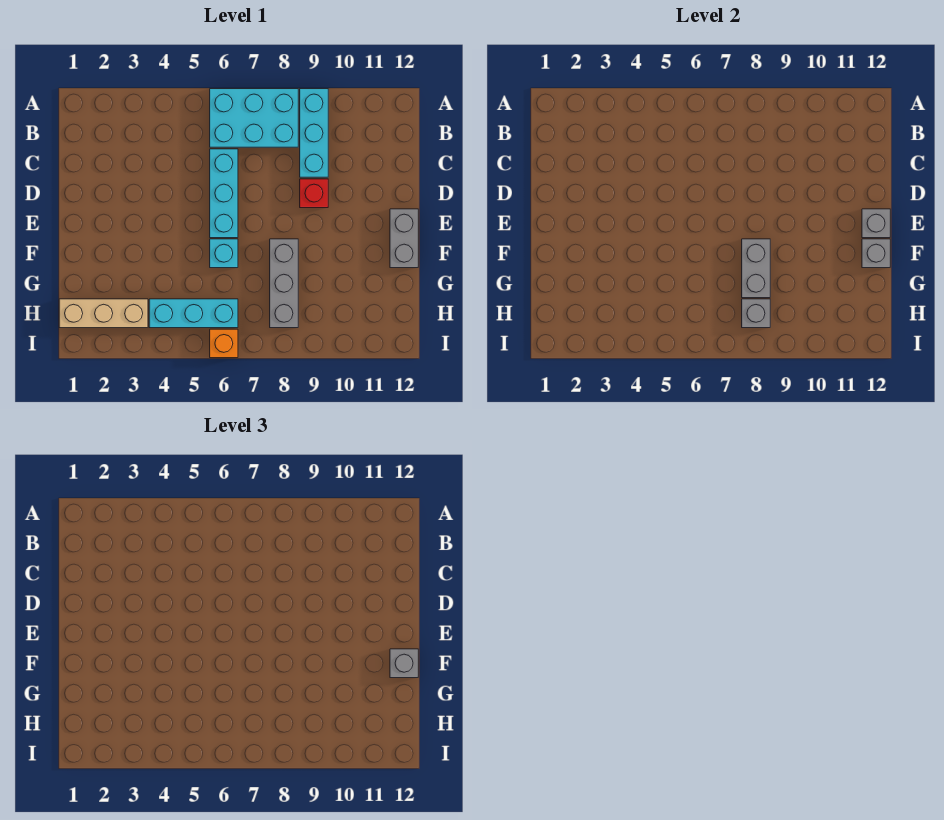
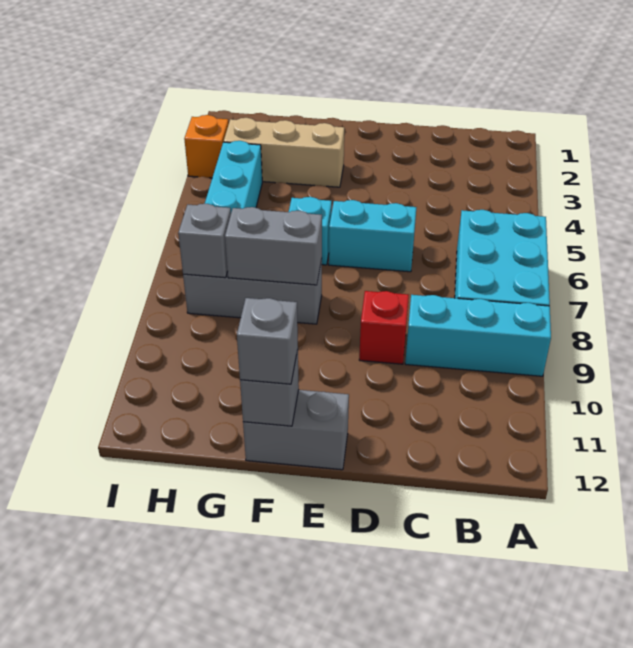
cyan brick C6:E6 level 1 -> cyan brick D6:E6 level 1
grey brick E12 level 2 -> none
tan brick H1:H3 level 1 -> tan brick F3:H3 level 1
orange brick I6 level 1 -> orange brick I3 level 1

